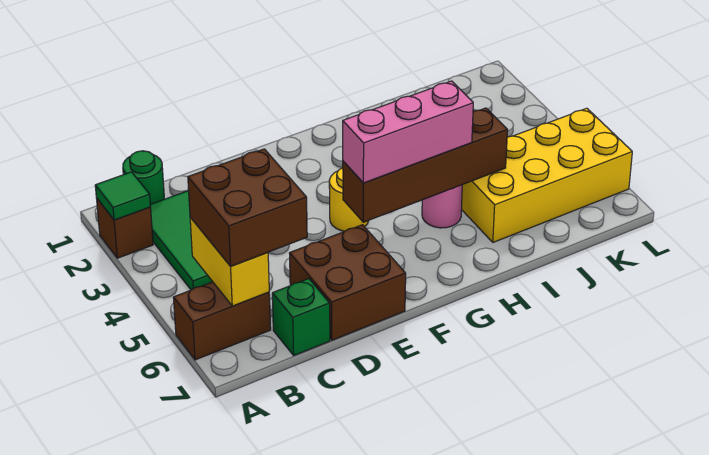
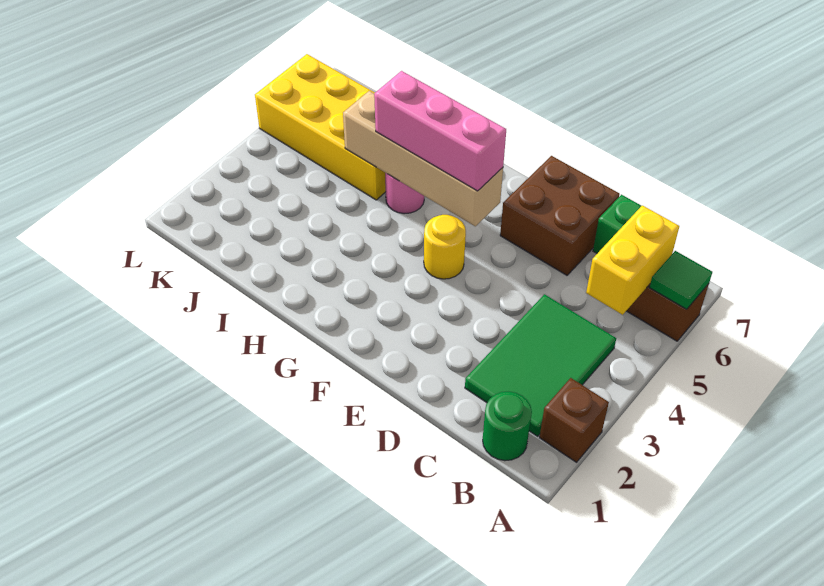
green tile A2 level 2 -> green tile A6 level 2
brown brick B5:C6 level 3 -> none
brown brick F5:I5 level 2 -> tan brick F5:I5 level 2

